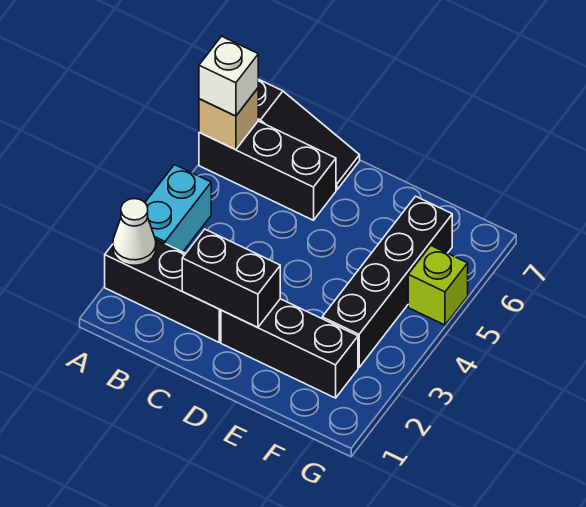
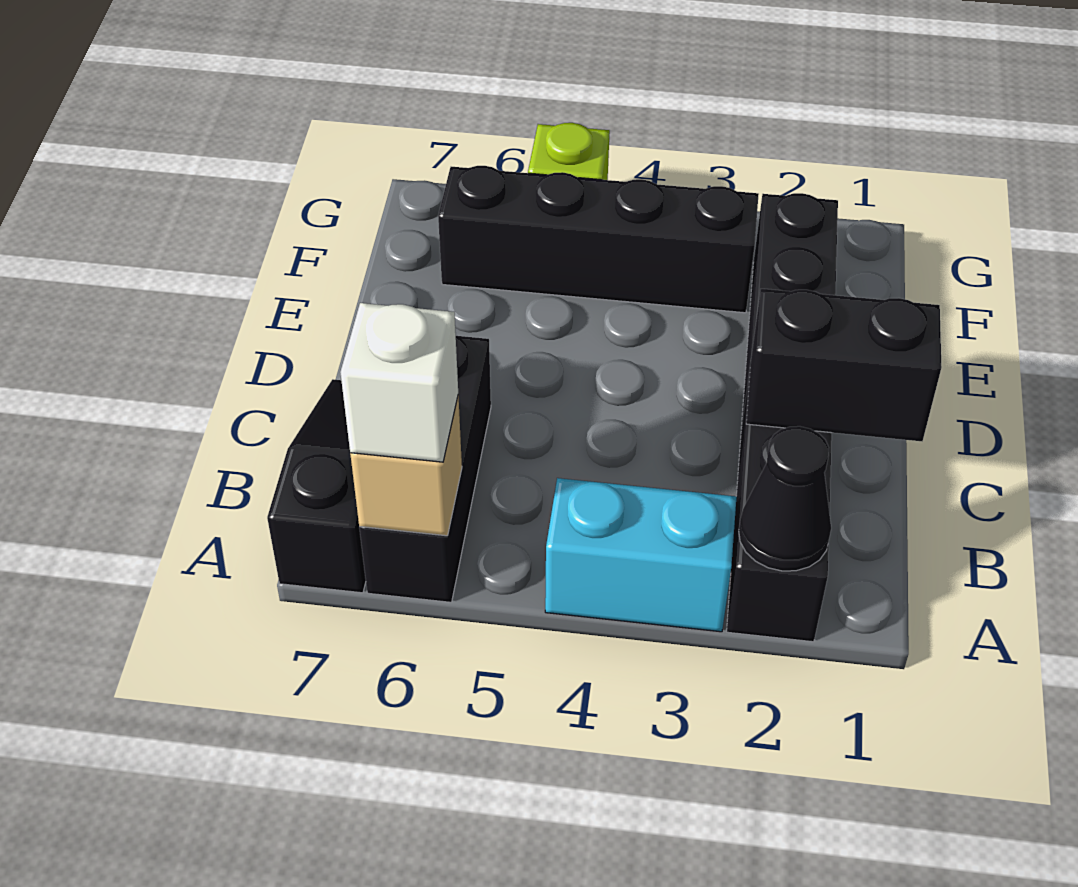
white cone A2 level 2 -> black cone A2 level 2
black brick C2:D2 level 2 -> black brick C1:C2 level 2

